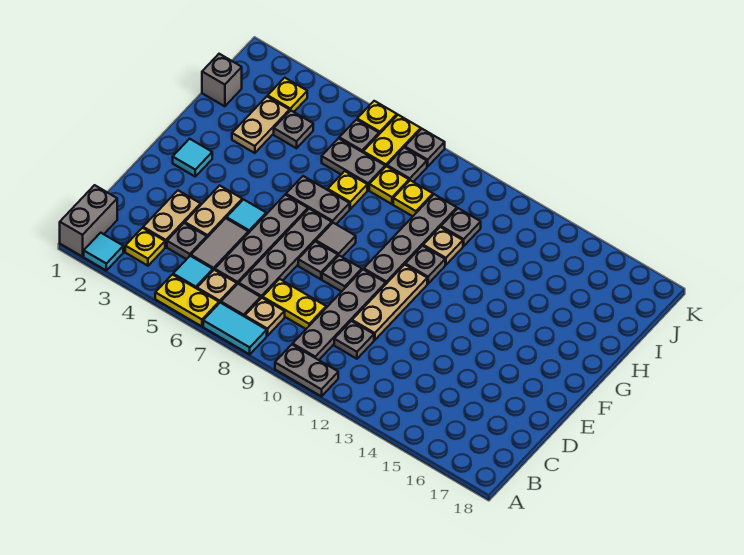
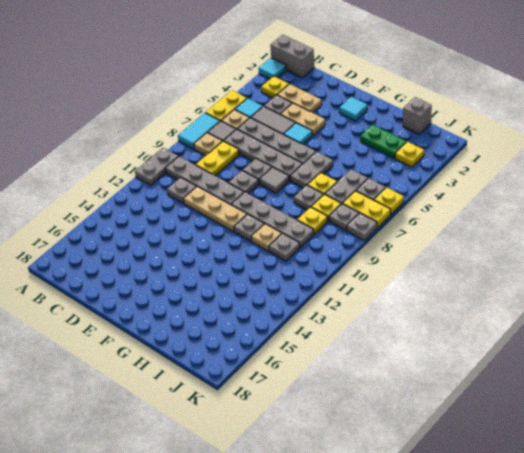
tan plate H3:I3 level 1 -> green plate H3:I3 level 1
grey plate I4 level 1 -> grey plate H8 level 1

